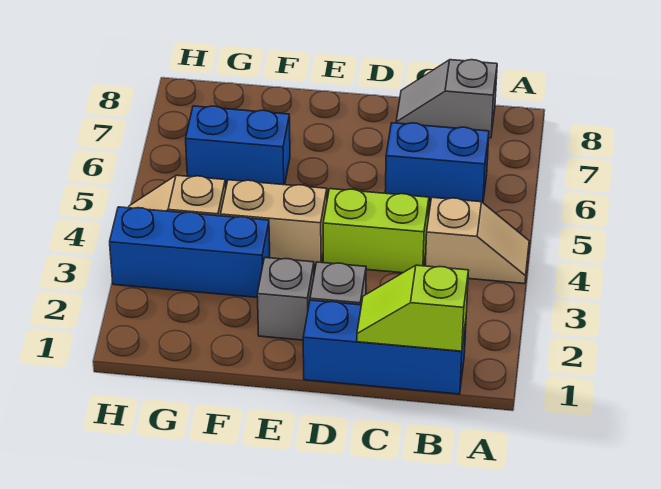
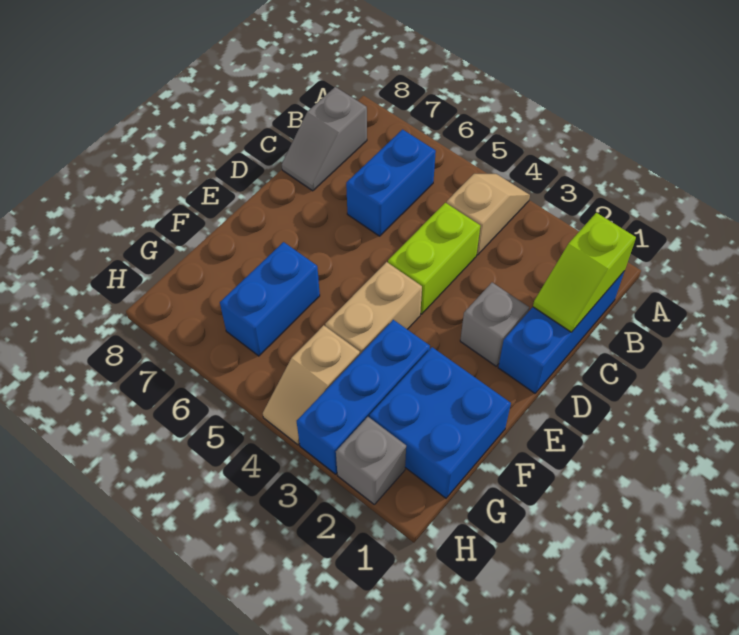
grey brick E2 level 1 -> grey brick H2 level 1
none -> blue brick F1:G2 level 1

